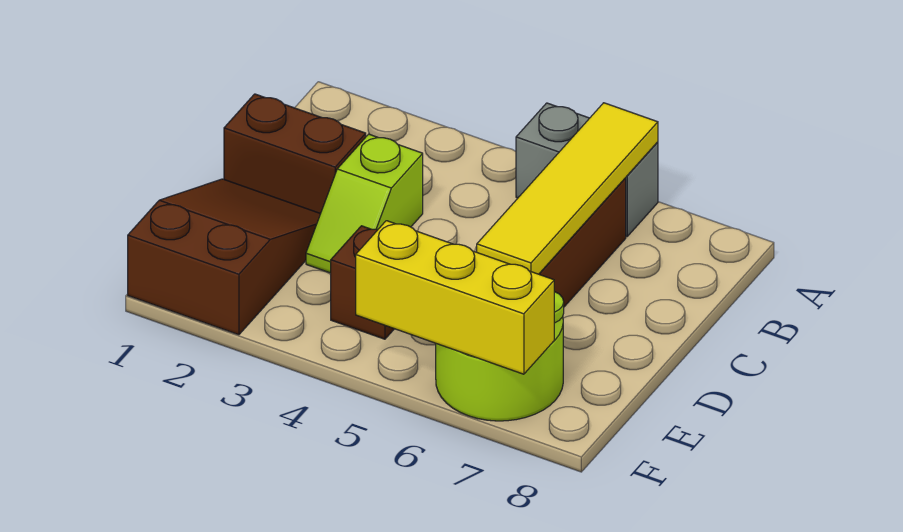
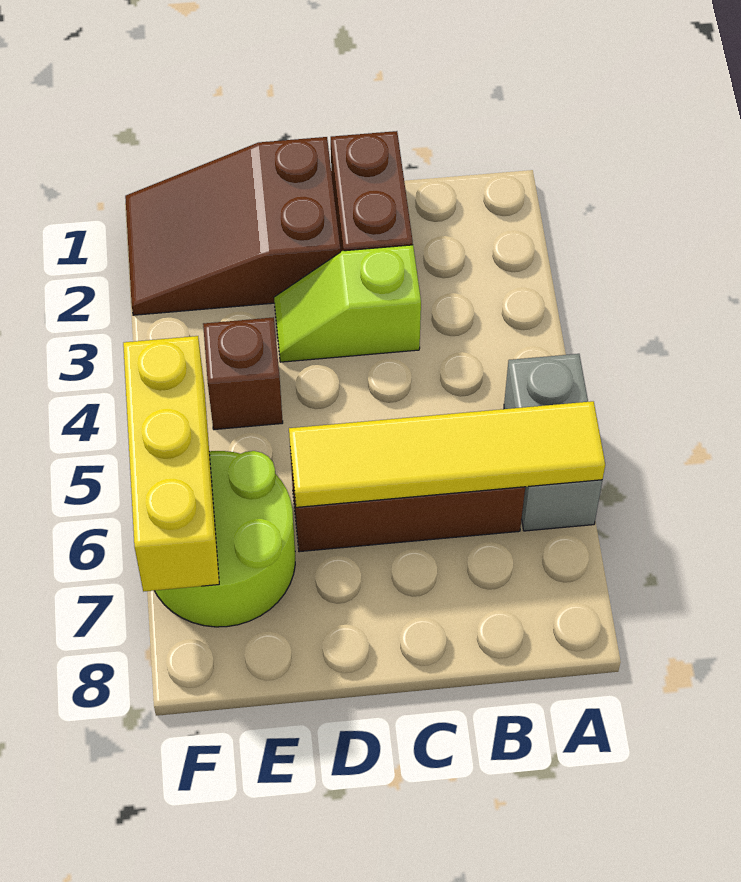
brown slope D1:F2 level 1 top F -> brown slope D1:F2 level 1 top D

